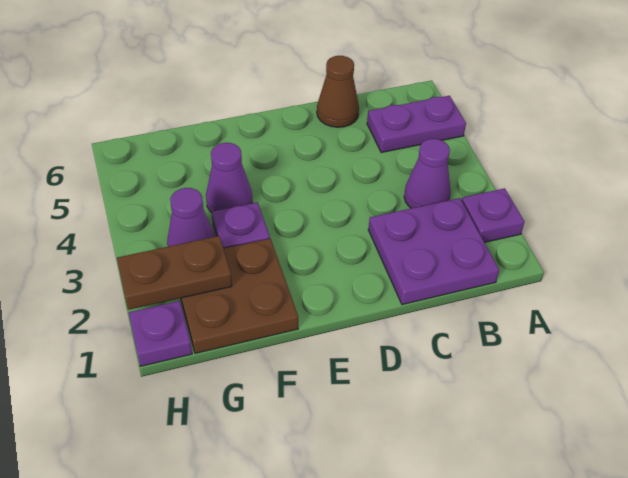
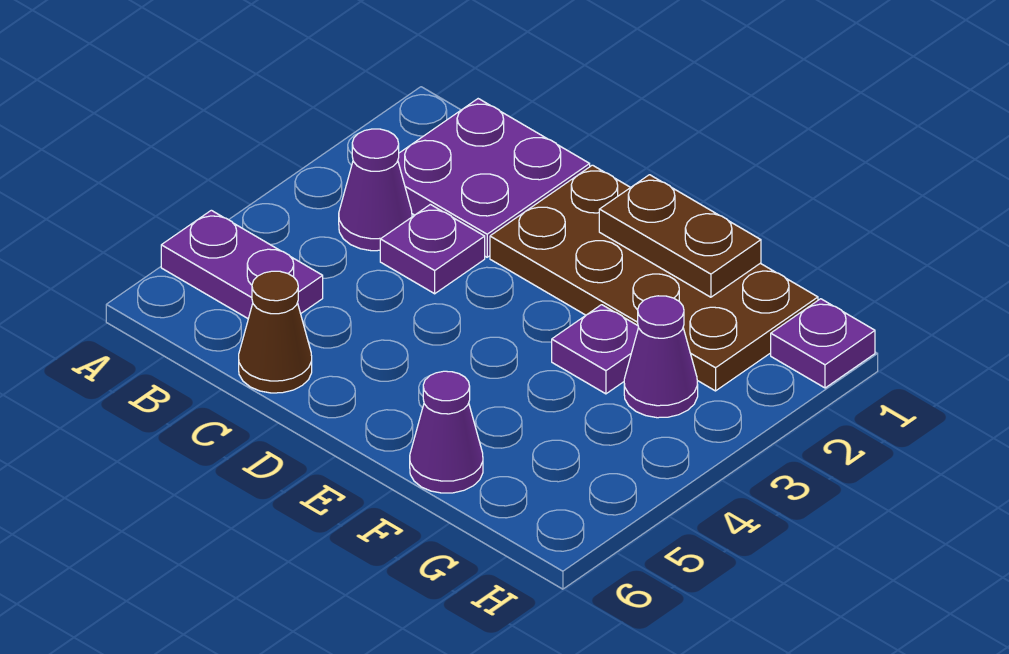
purple plate A2 level 1 -> purple plate C3 level 1
brown plate F1:G2 level 1 -> brown plate D1:G2 level 1
purple cone F4 level 1 -> purple cone F6 level 1
brown plate G2:H2 level 2 -> brown plate E1:F1 level 2

